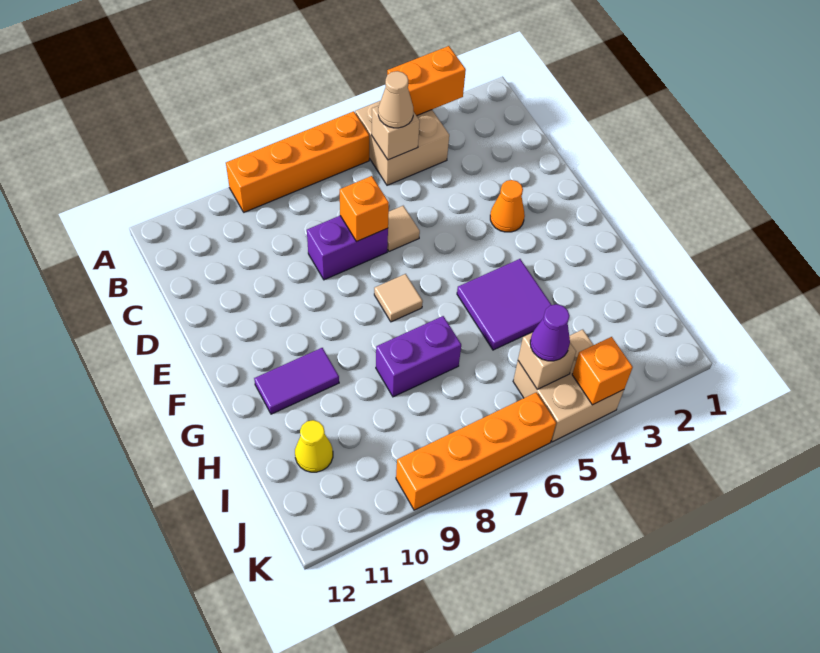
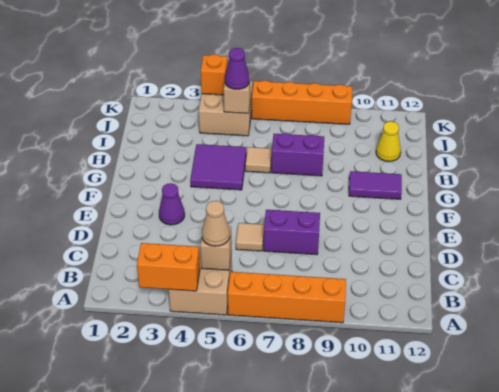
orange brick D7 level 2 -> none
orange cone E3 level 1 -> purple cone E3 level 1
tan tile F7 level 1 -> tan tile H6 level 1

